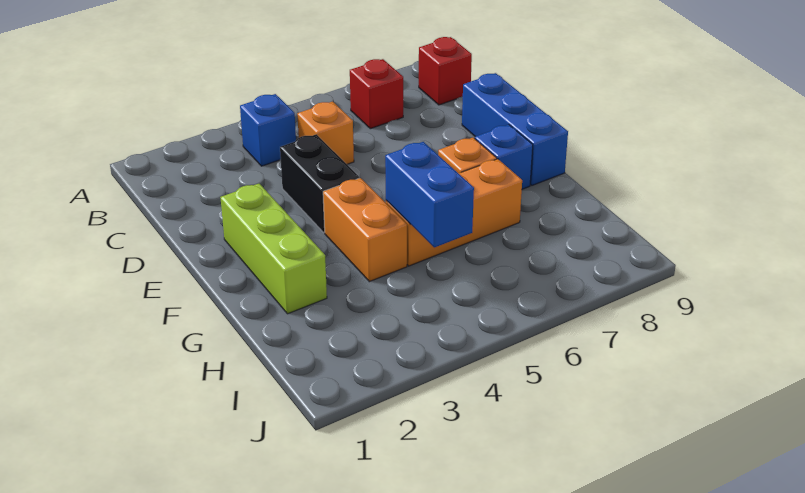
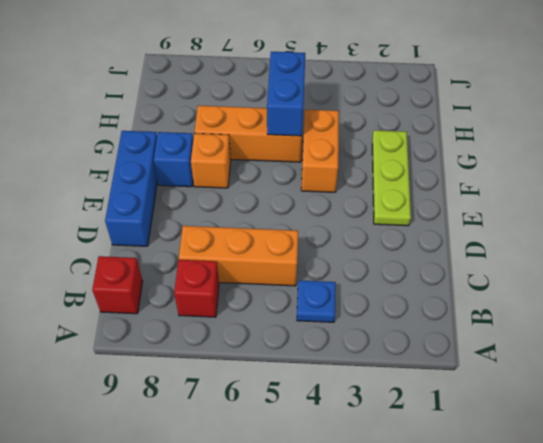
blue brick B4 level 1 -> blue plate B4 level 1
orange brick C5 level 1 -> orange brick C5:C7 level 1
black brick D4:E4 level 1 -> none
lime brick E2:G2 level 1 -> lime plate E2:G2 level 1

